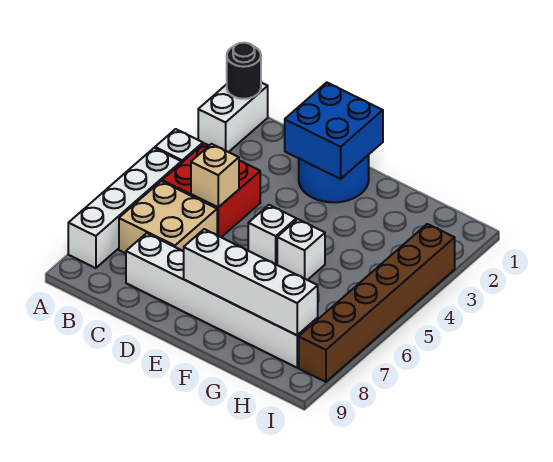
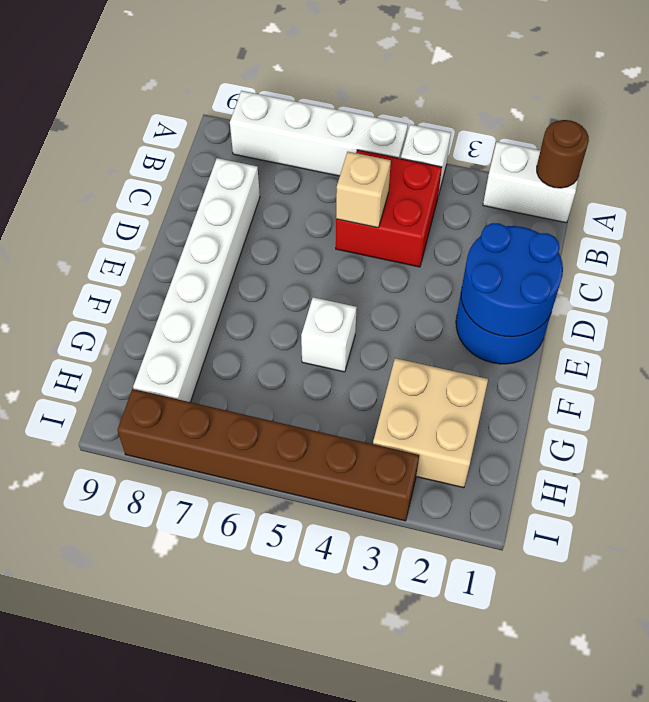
black round brick A1 level 2 -> brown round brick A1 level 2
tan brick B6:C7 level 1 -> tan brick G2:H3 level 1
blue brick D1:E2 level 2 -> blue round brick D1:E2 level 2
white brick E5 level 1 -> none
white brick E8:H8 level 2 -> none

